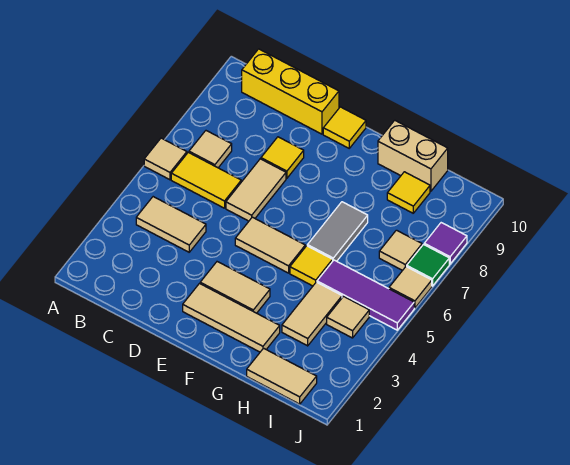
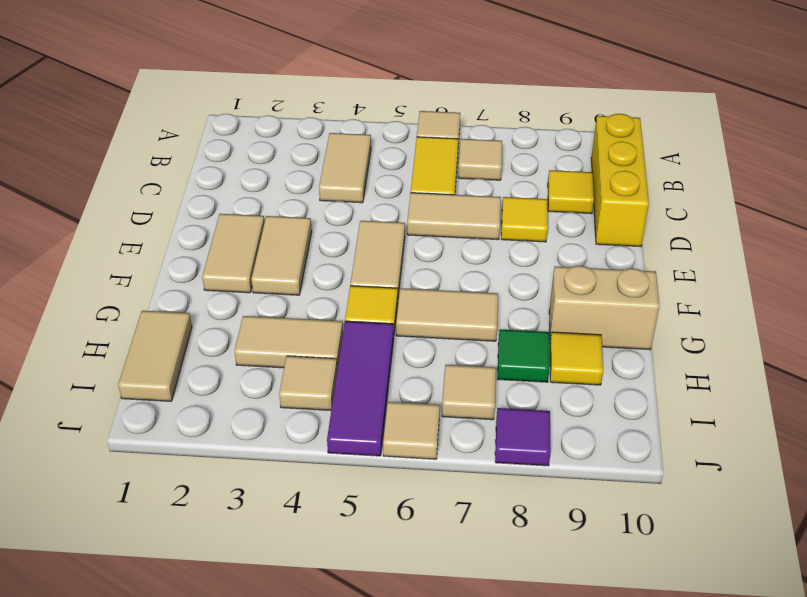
tan tile E2:G2 level 1 -> tan tile E2:F2 level 1
yellow tile E10 level 1 -> yellow tile C9 level 1
grey tile G6:G7 level 1 -> tan tile G6:G7 level 1
tan brick G10:H10 level 1 -> tan brick G9:G10 level 1
green tile J7 level 1 -> green tile H8 level 1

